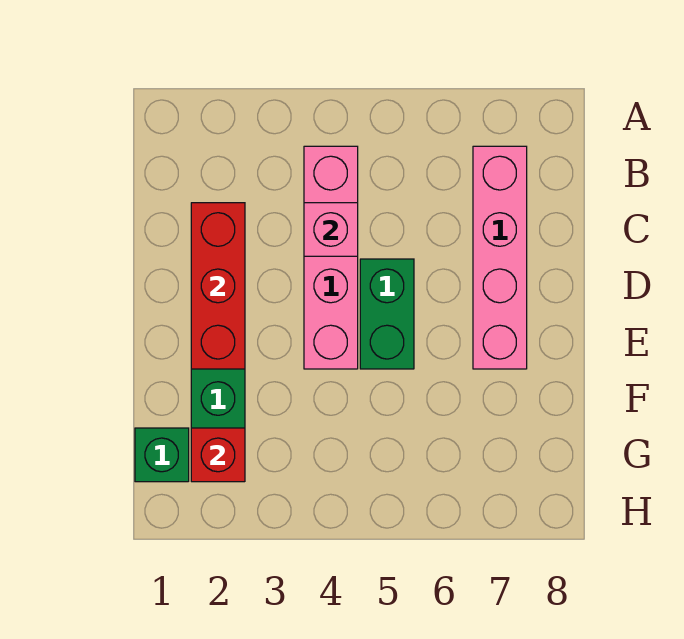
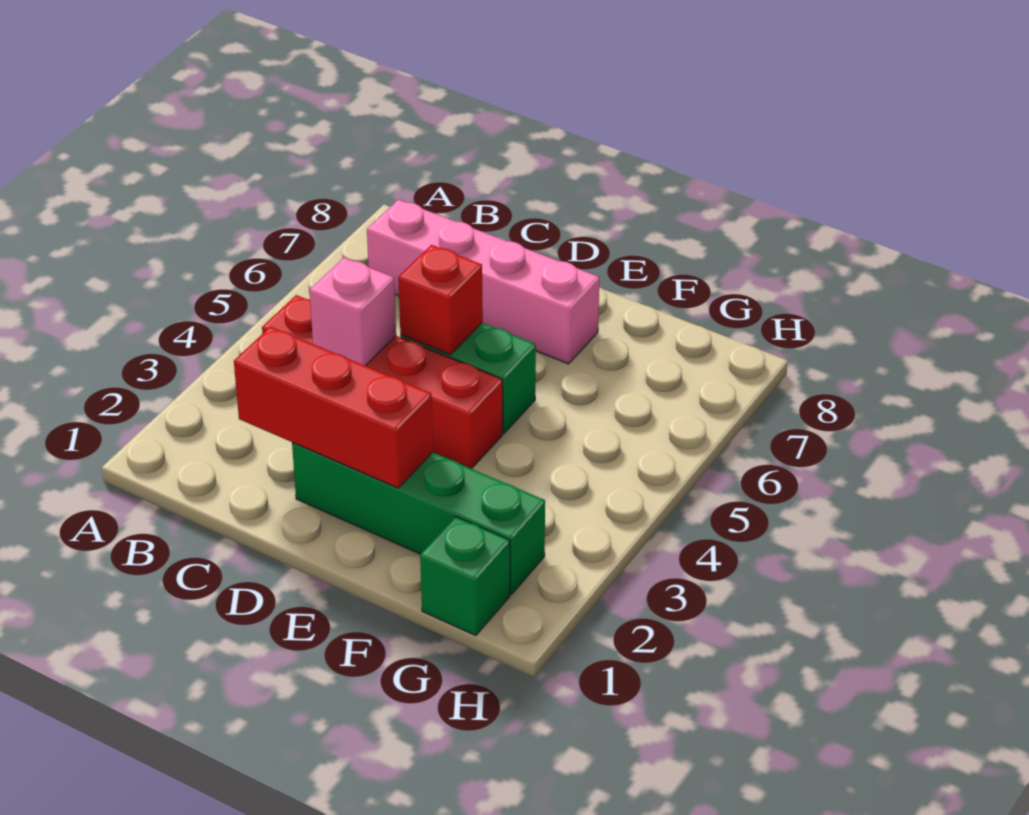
pink brick B4:E4 level 1 -> red brick B4:E4 level 1
red brick G2 level 2 -> red brick D5 level 2

